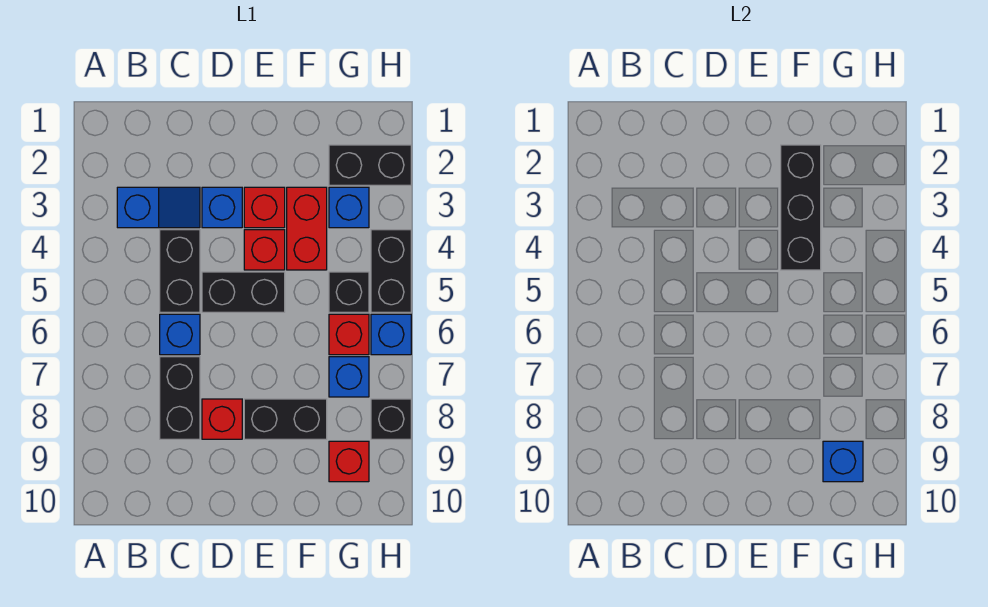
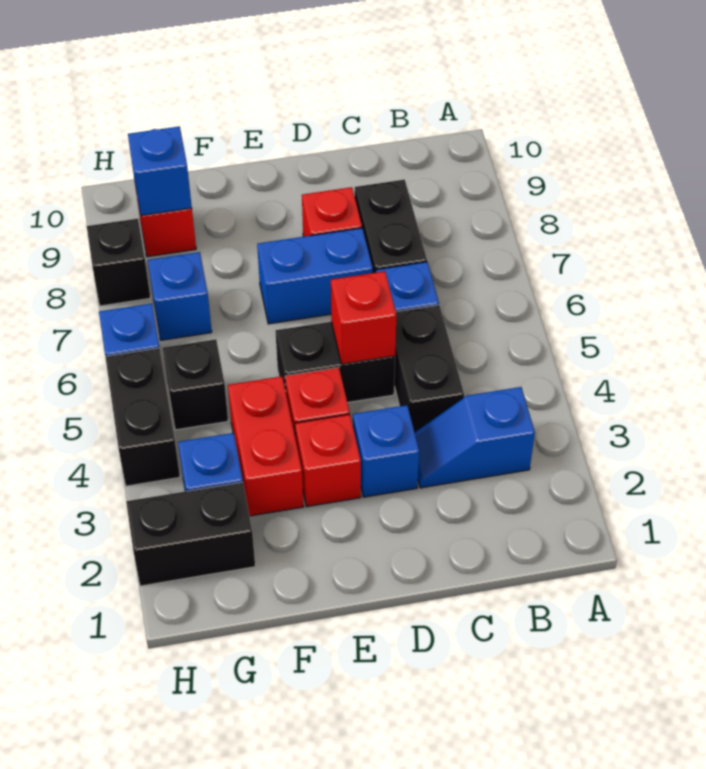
none -> blue brick D7:E7 level 1
black brick E8:F8 level 1 -> none
black brick F2:F4 level 2 -> none
red brick G6 level 1 -> red brick D5 level 2

